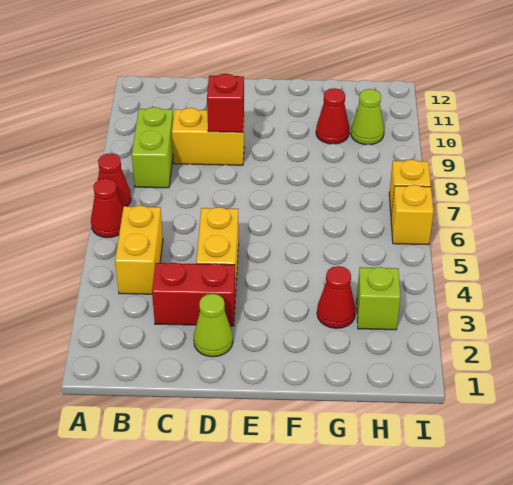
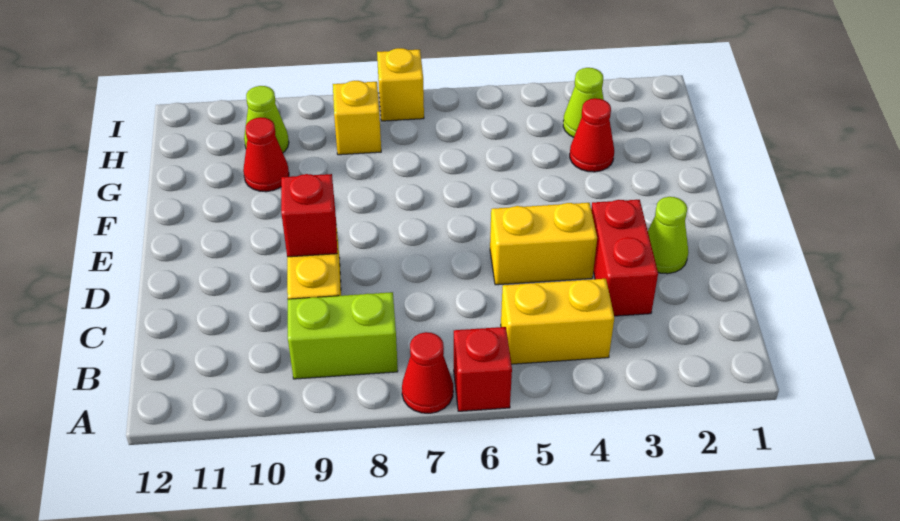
red cone A6 level 1 -> red brick A6 level 1
lime brick H3 level 1 -> lime cone H3 level 1
yellow brick I6 level 1 -> yellow brick H8 level 1

